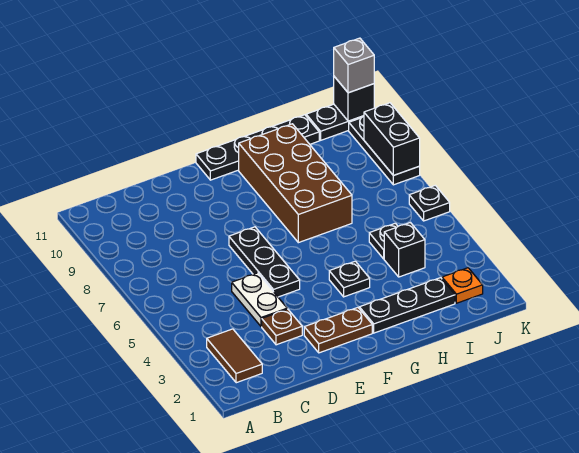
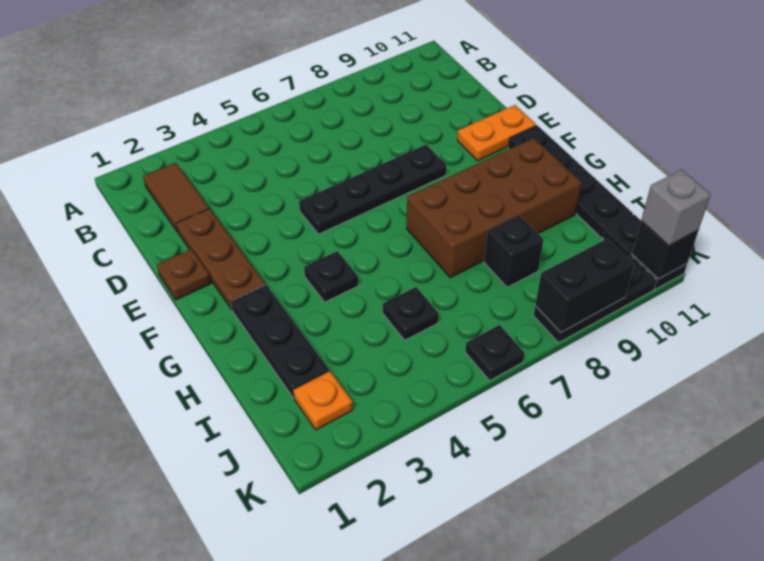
brown tile B2:B3 level 1 -> brown tile B2:C2 level 1
brown plate D3 level 1 -> brown plate E1 level 1
white plate D4:D5 level 1 -> none
brown plate E2:F2 level 1 -> brown plate D2:F2 level 1
black plate E5:E7 level 1 -> black plate E5:E8 level 1
none -> orange plate E10:E11 level 1
black brick I4 level 1 -> black brick I8 level 1

